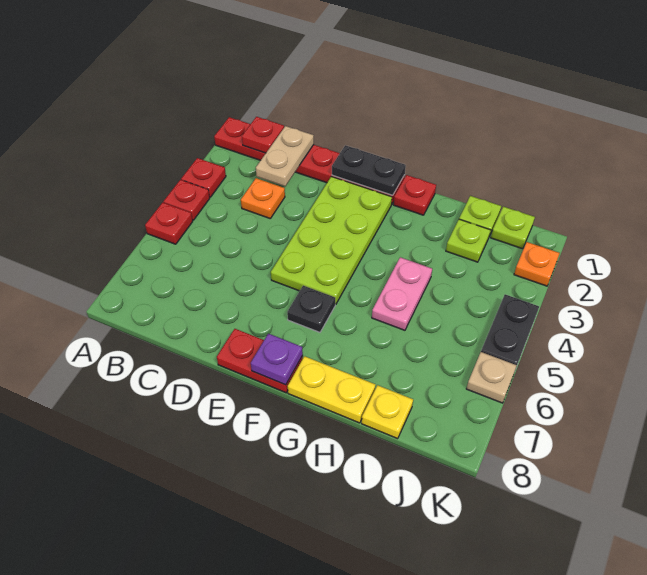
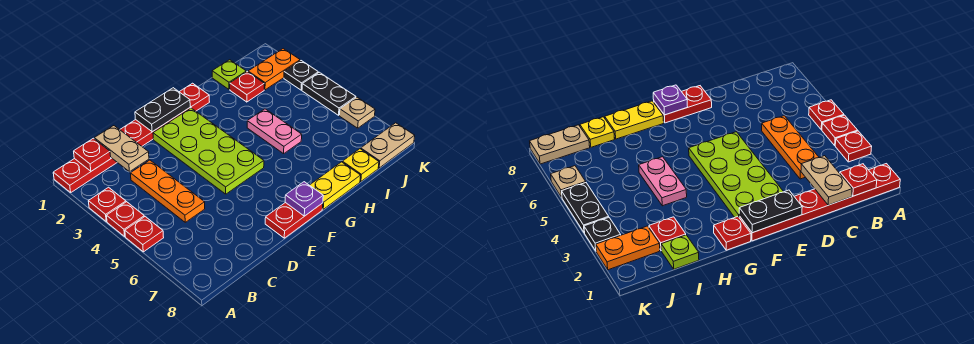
orange plate C3 level 1 -> orange plate C3:C5 level 1
black plate F6 level 1 -> black plate K3 level 1
lime plate I2 level 1 -> red plate I2 level 1
lime plate J1 level 1 -> none
none -> tan plate J8:K8 level 1
orange plate K2 level 1 -> orange plate J2:K2 level 1

